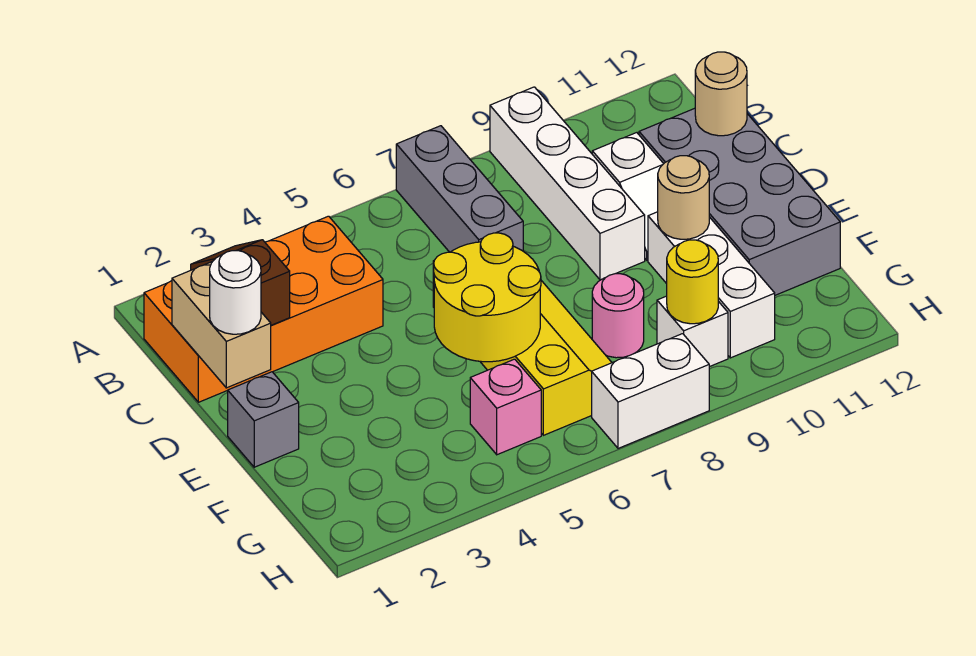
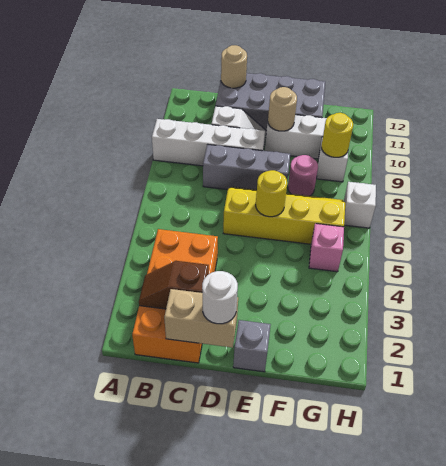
grey brick A7:C7 level 1 -> grey brick C8:E8 level 1
yellow round brick E5:F6 level 2 -> yellow round brick E6 level 2
white brick H7:H8 level 1 -> white brick H7 level 1

